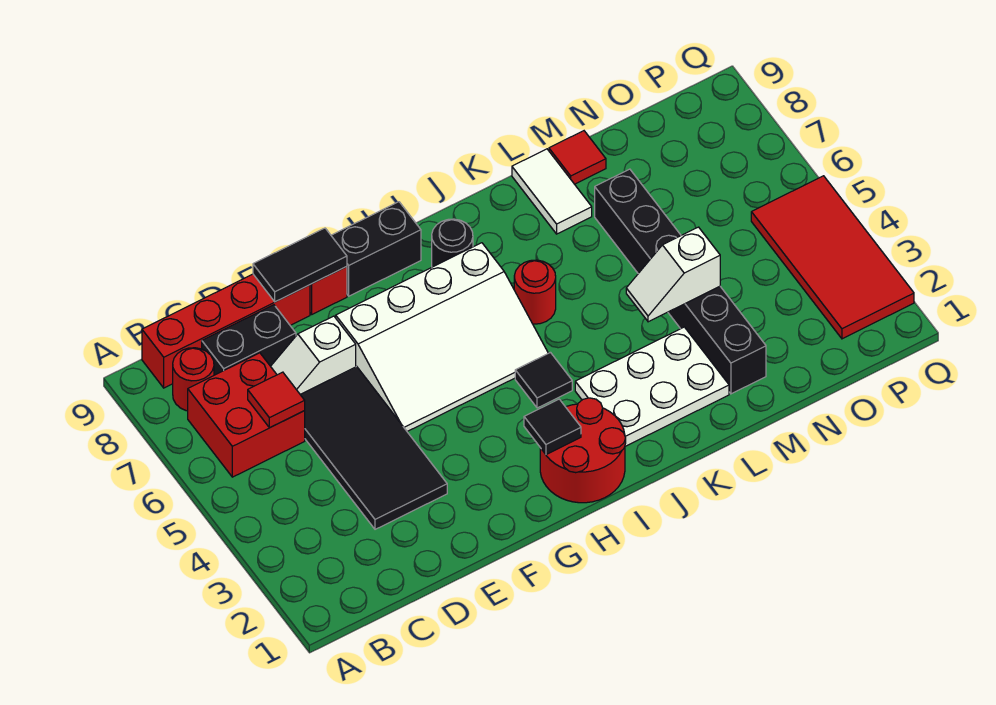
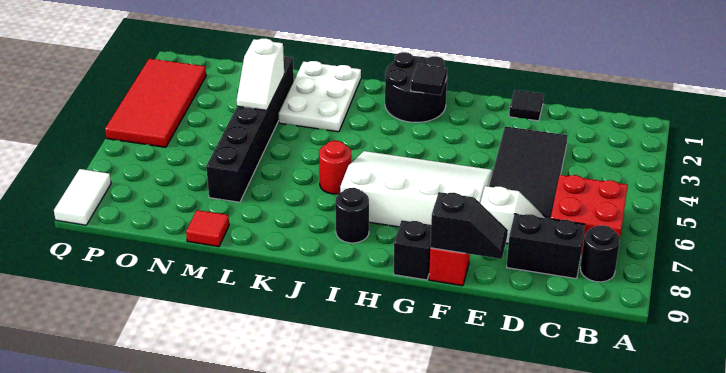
red round brick B8 level 1 -> black round brick B8 level 1
red brick B9:E9 level 1 -> none
red tile C6 level 2 -> none
black tile E9:F9 level 2 -> black slope E9:F9 level 2 top F
black brick G9:H9 level 1 -> black brick G9 level 1
red round brick H1:I2 level 1 -> black round brick H1:I2 level 1
black tile I4 level 1 -> black tile E1 level 1
white plate J2:L3 level 1 -> white plate K1:L3 level 1
white slope L4:M4 level 2 top M -> white slope M3:M4 level 2 top 3
white tile L8:L9 level 1 -> white tile Q8:Q9 level 1

